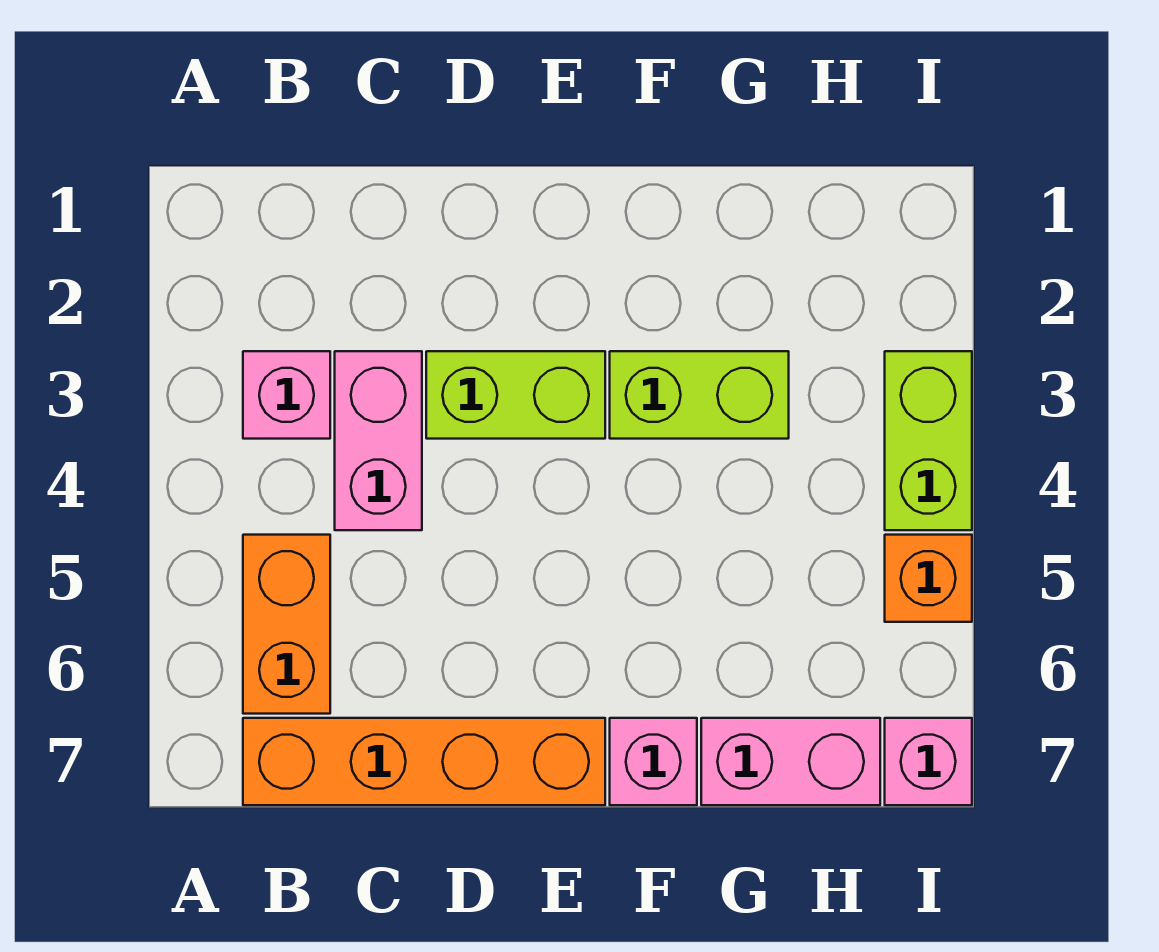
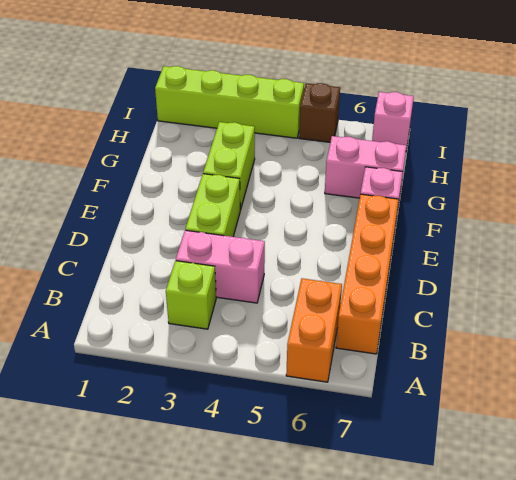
pink brick B3 level 1 -> lime brick B3 level 1
orange brick B5:B6 level 1 -> orange brick A6:B6 level 1
pink brick G7:H7 level 1 -> pink brick G6:G7 level 1
lime brick I3:I4 level 1 -> lime brick I1:I4 level 1
orange brick I5 level 1 -> brown brick I5 level 1

